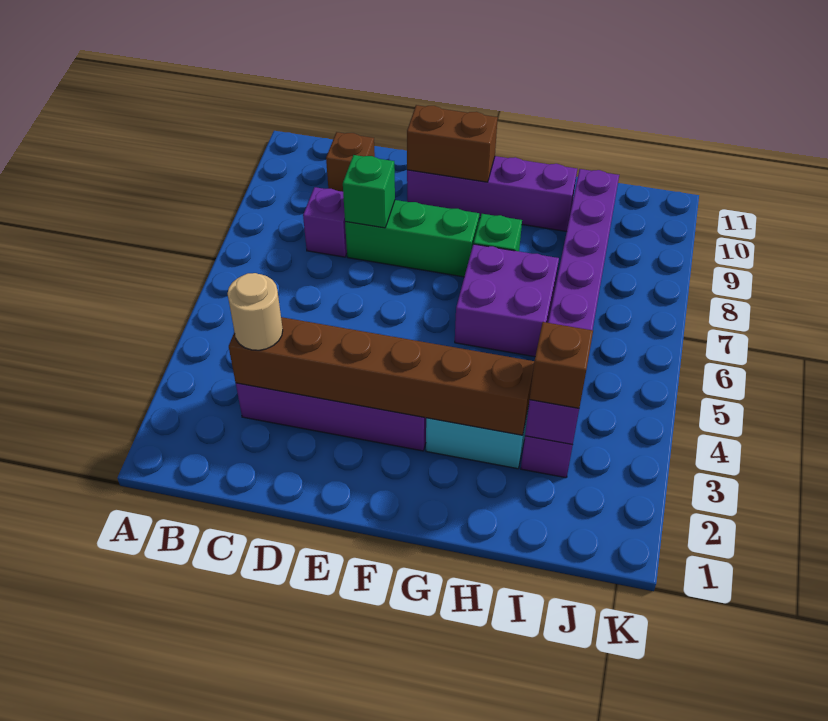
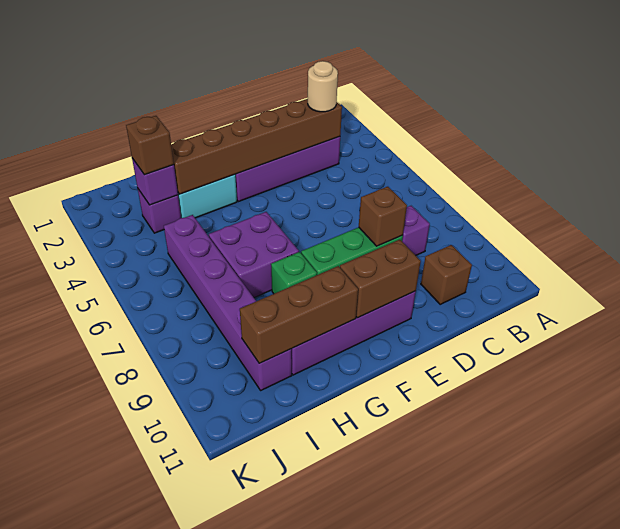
green brick D8 level 2 -> brown brick D8 level 2
none -> brown brick G10:I10 level 2

